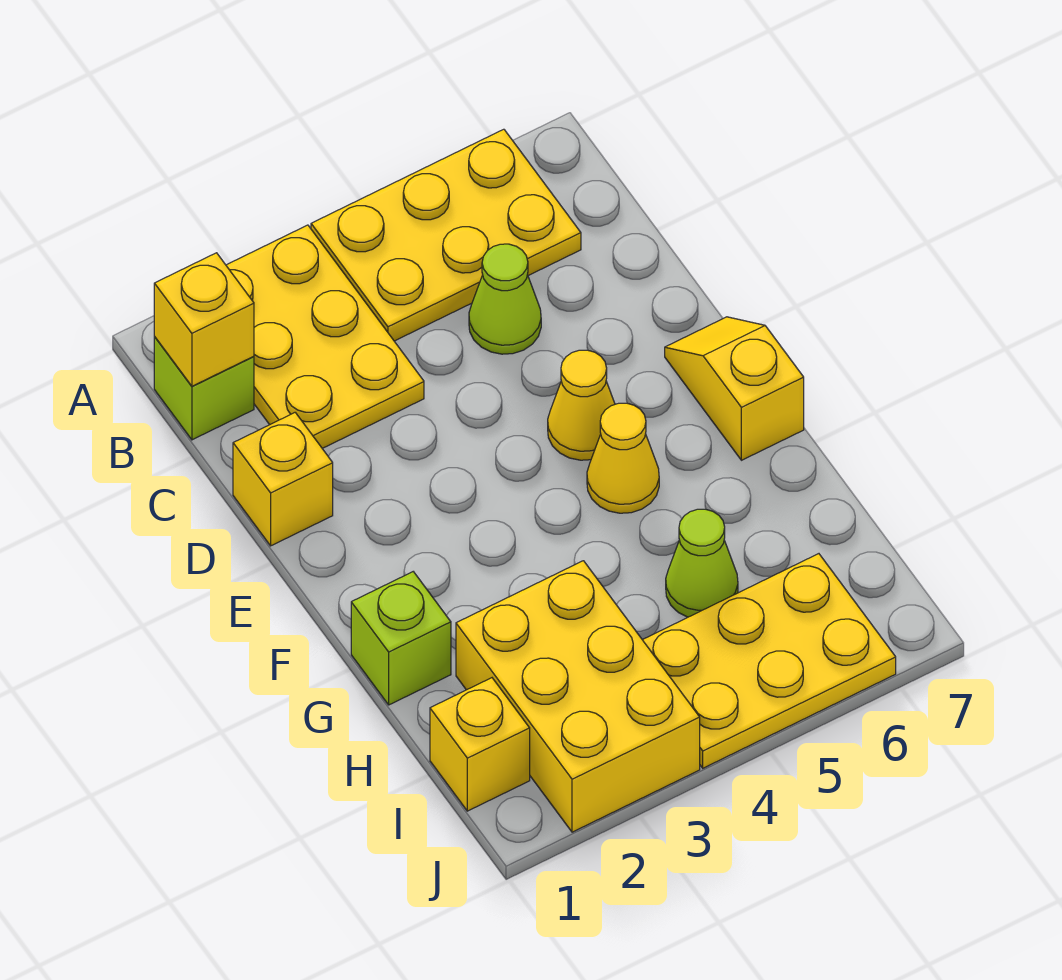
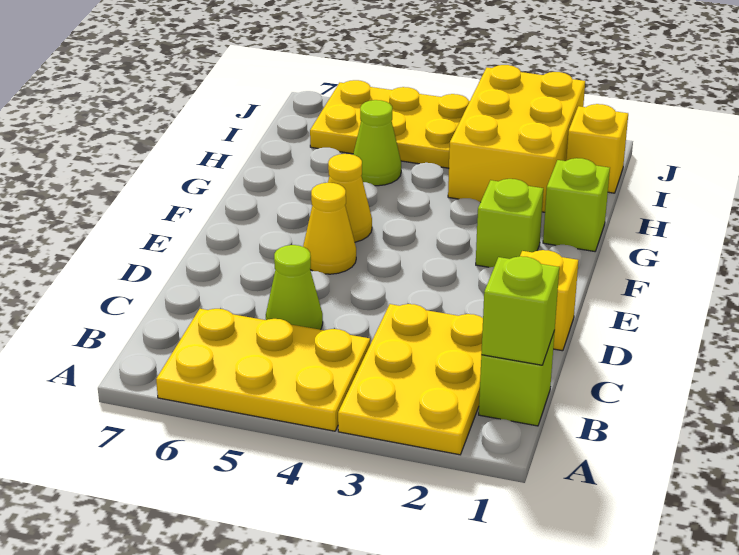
yellow brick B1 level 2 -> lime brick B1 level 2
yellow slope E7:F7 level 1 top F -> none
none -> lime brick F2 level 1

